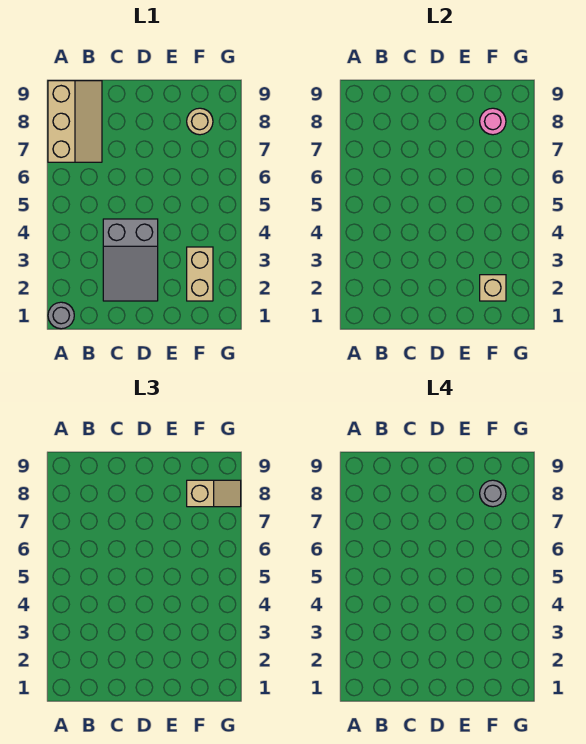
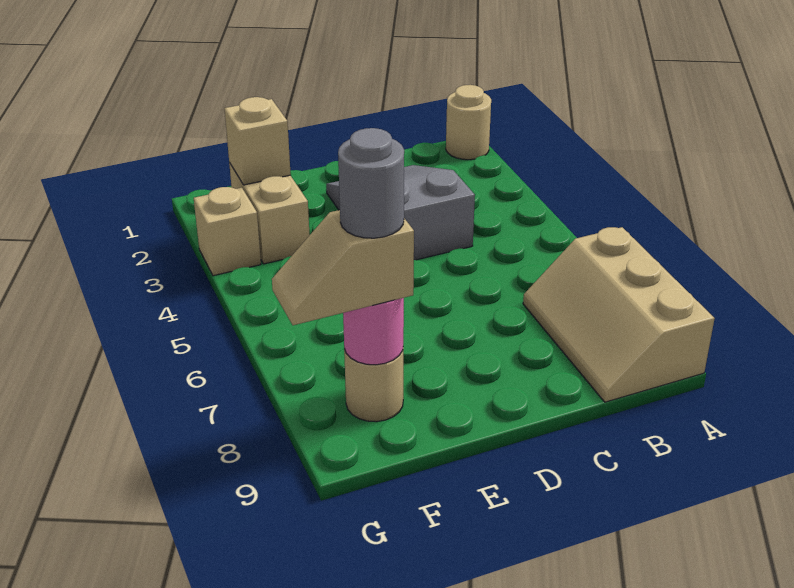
grey round brick A1 level 1 -> tan round brick A1 level 1
none -> tan brick G3 level 1

